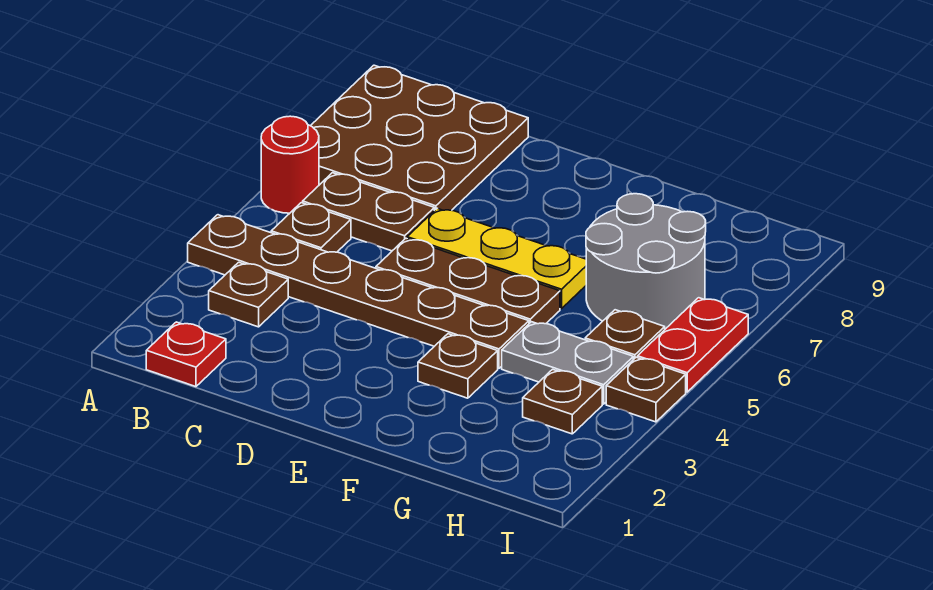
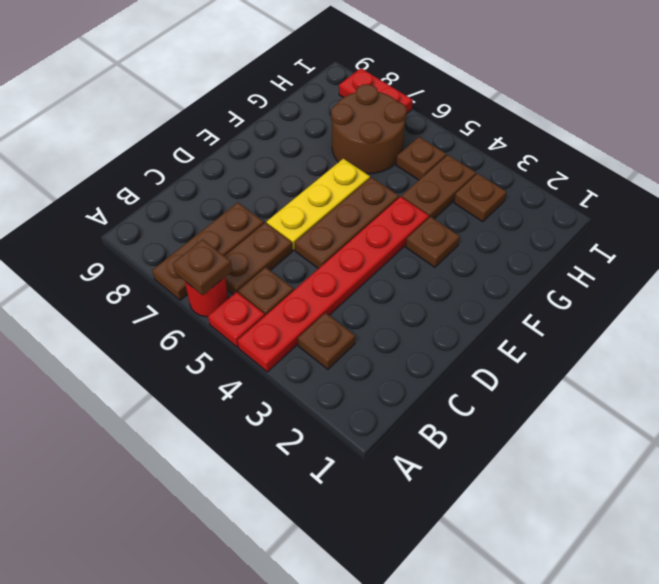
brown plate A4:F4 level 1 -> red plate A4:F4 level 1
brown plate A7:C9 level 1 -> brown plate A7:C7 level 1
red plate B1 level 1 -> red plate A5 level 1
grey plate G4:H4 level 1 -> brown plate G4:H4 level 1
grey round brick G6:H7 level 1 -> brown round brick G6:H7 level 1
brown plate I4 level 1 -> brown plate A6 level 2
red plate I5:I6 level 1 -> red plate I7:I8 level 1

